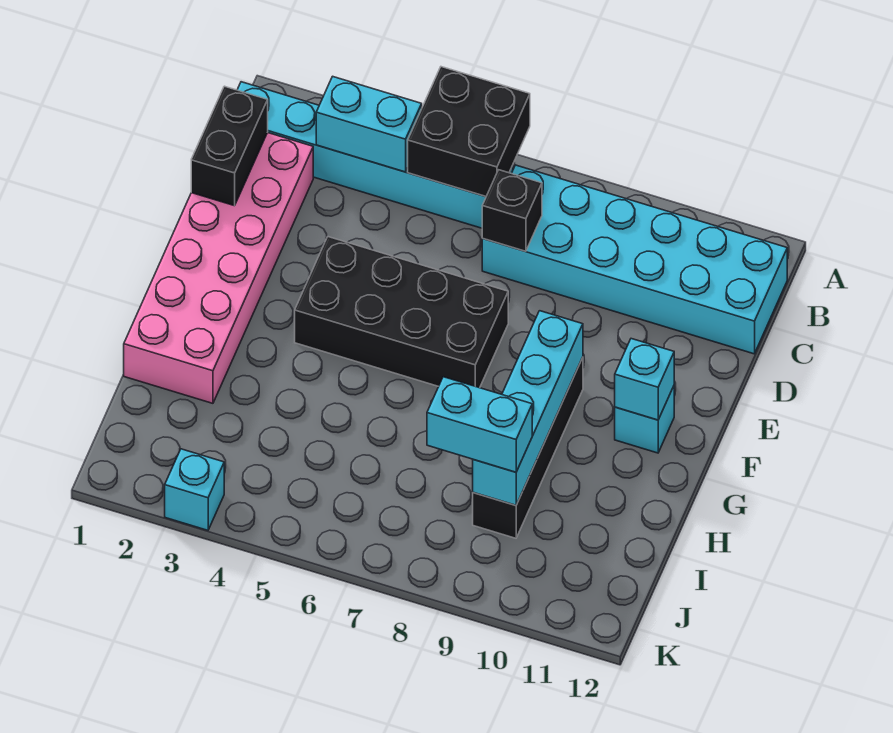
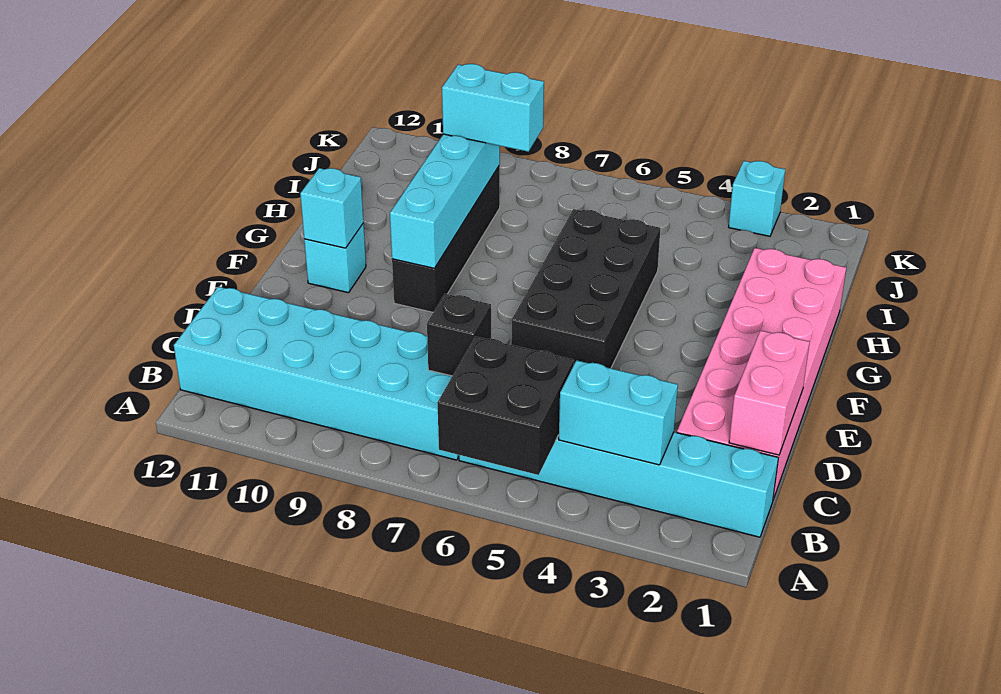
black brick C1:D1 level 2 -> pink brick C1:D1 level 2
black brick E4:F7 level 1 -> black brick E5:H6 level 1

